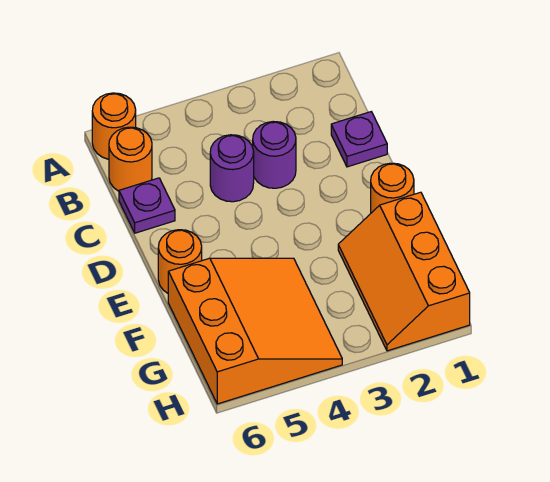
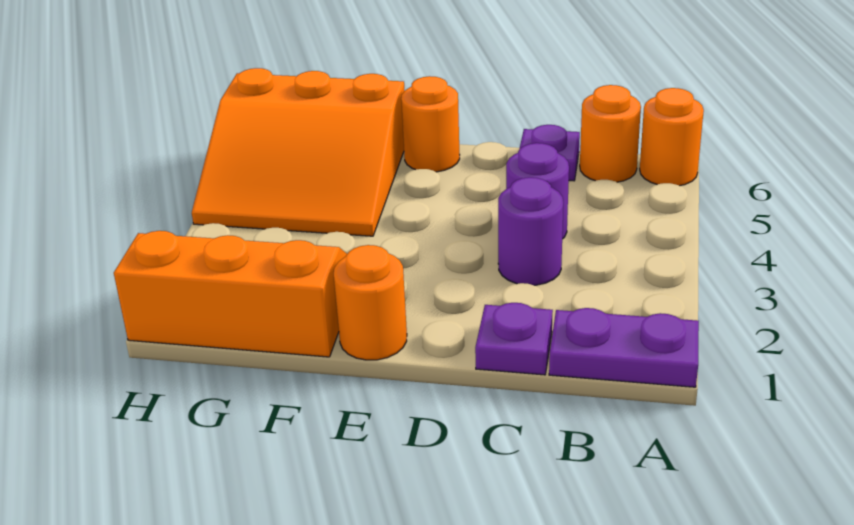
none -> purple plate A1:B1 level 1

